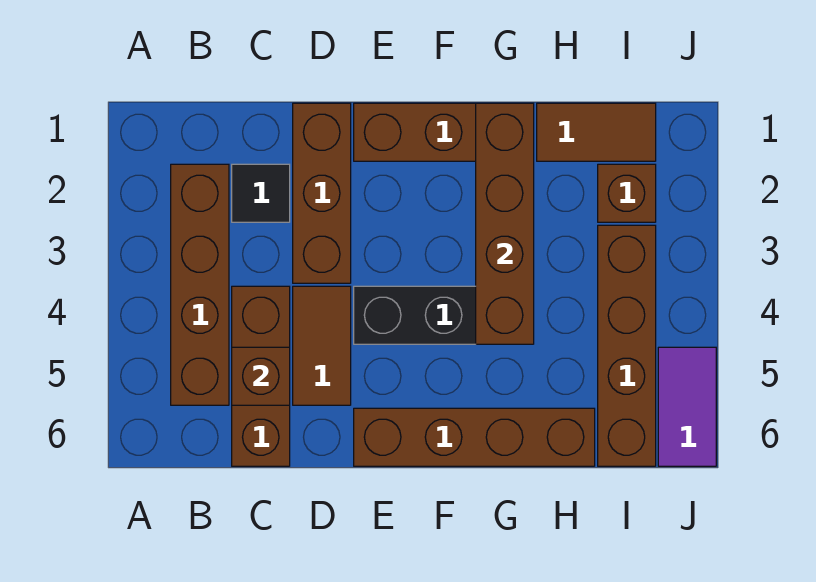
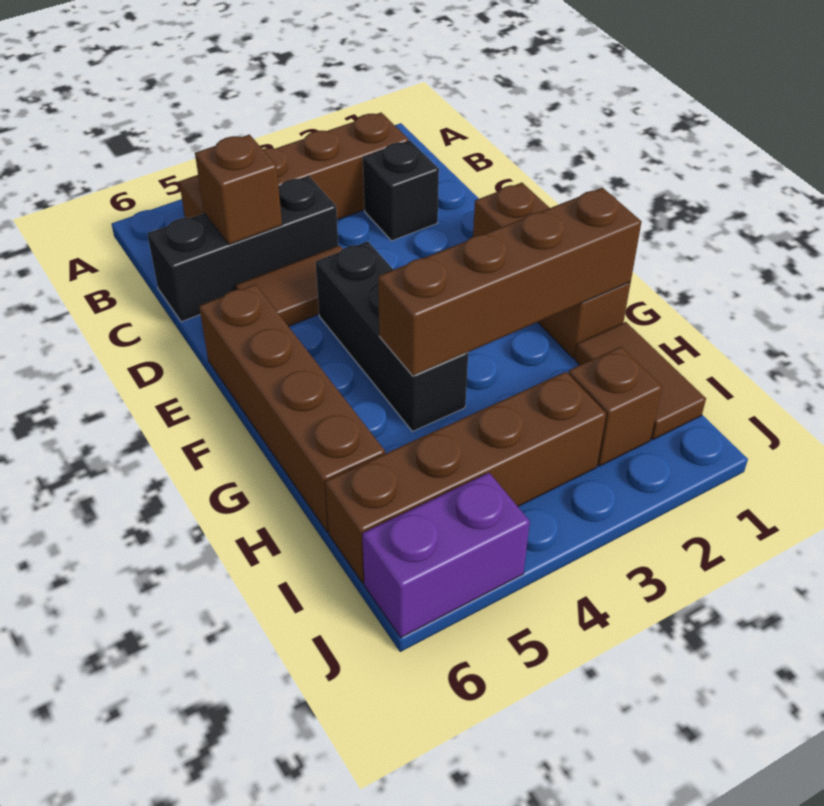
black tile C2 level 1 -> black brick C2 level 1
brown brick C4:C6 level 1 -> black brick C4:C6 level 1
brown brick D1:D3 level 1 -> none
purple tile J5:J6 level 1 -> purple brick J5:J6 level 1

